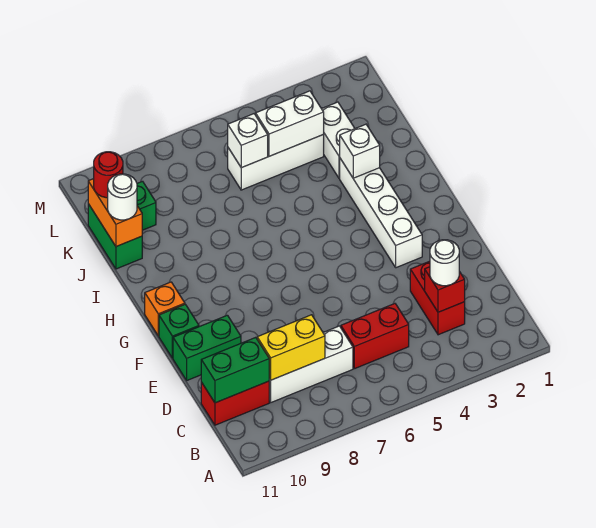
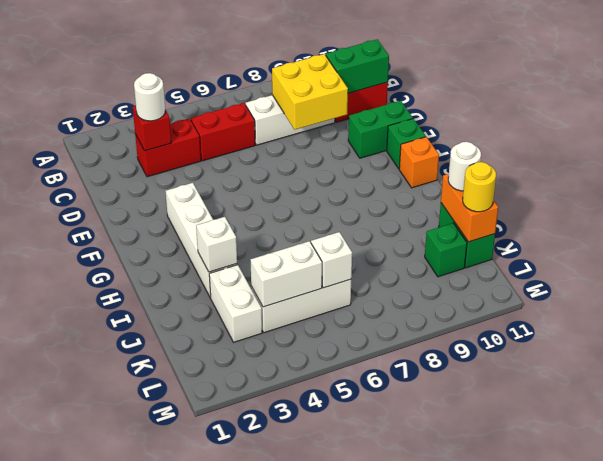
red brick C3:D3 level 1 -> red brick C3:C4 level 1
yellow brick C8:C9 level 2 -> yellow brick C8:D9 level 2
red round brick K11 level 3 -> yellow round brick K11 level 3

